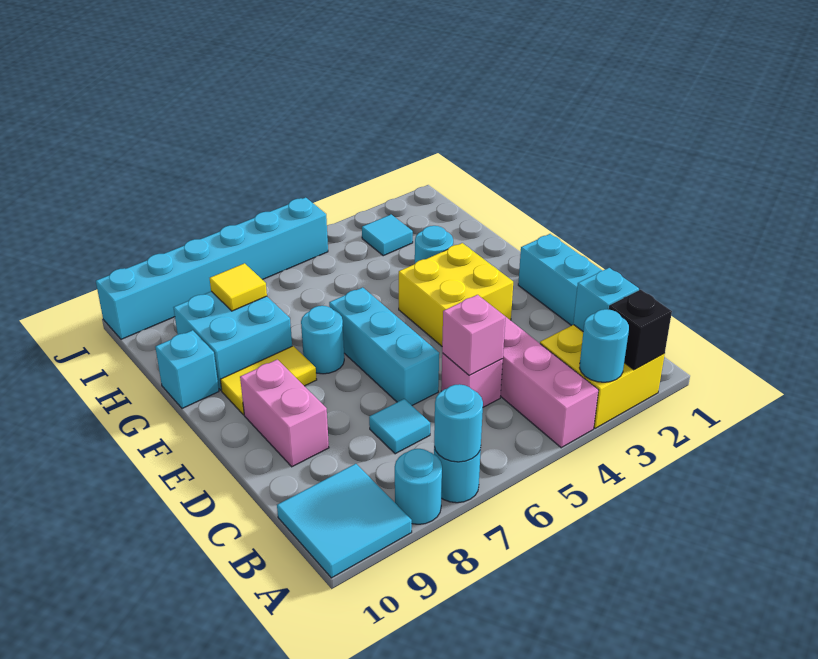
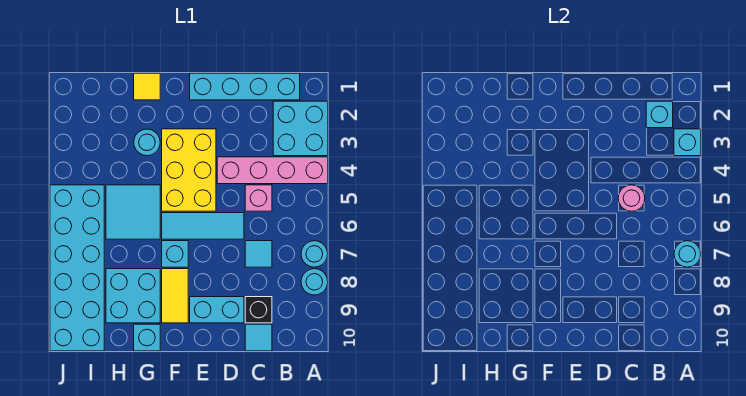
yellow brick A2:B3 level 1 -> cyan brick A2:B3 level 1
black brick A2 level 2 -> black brick C9 level 1
cyan round brick A3 level 2 -> cyan brick A3 level 2
cyan tile A9:B10 level 1 -> cyan tile G5:H6 level 1
pink brick C5 level 2 -> pink round brick C5 level 2
cyan brick D6:F6 level 1 -> cyan tile D6:F6 level 1
pink brick D9:E9 level 1 -> cyan brick D9:E9 level 1
yellow brick E3:F4 level 1 -> yellow brick E3:F5 level 1
cyan round brick F7 level 1 -> cyan brick F7 level 1
yellow tile H8 level 2 -> yellow tile G1 level 1
cyan tile I3 level 1 -> cyan tile C10 level 1
cyan brick J5:J10 level 1 -> cyan brick I5:J10 level 1

